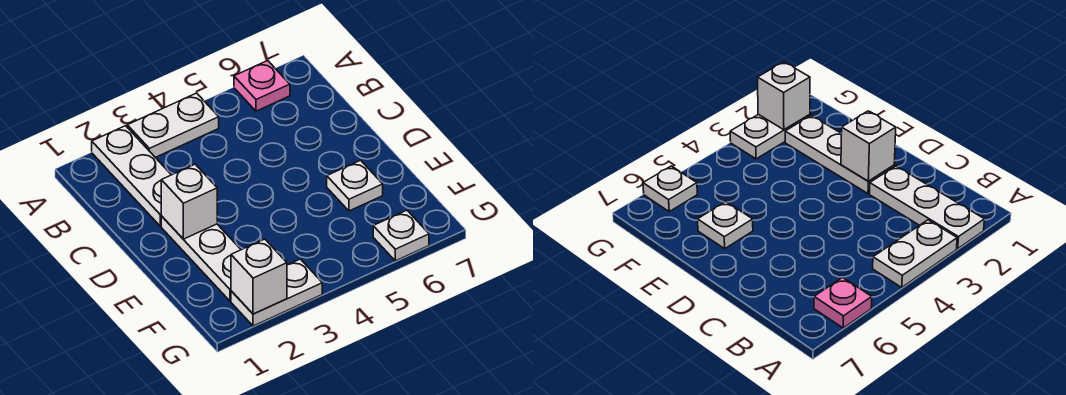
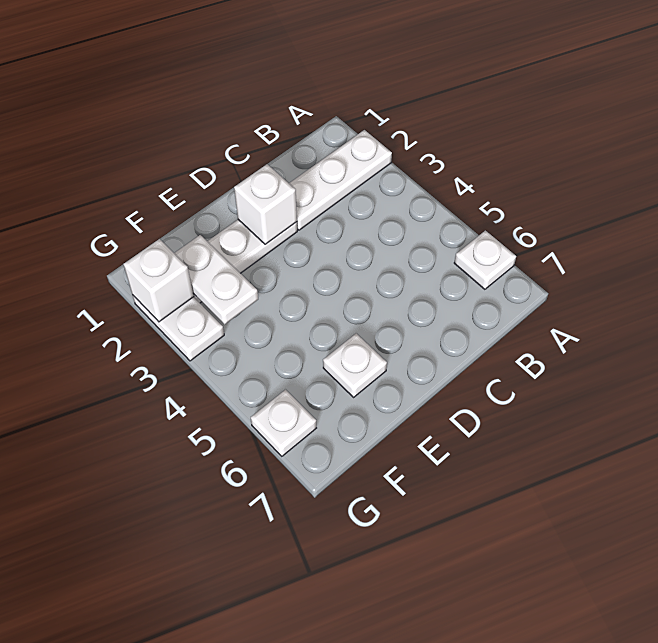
white plate A3:A4 level 1 -> white plate F2:F3 level 2
pink plate A6 level 1 -> white plate A6 level 1

